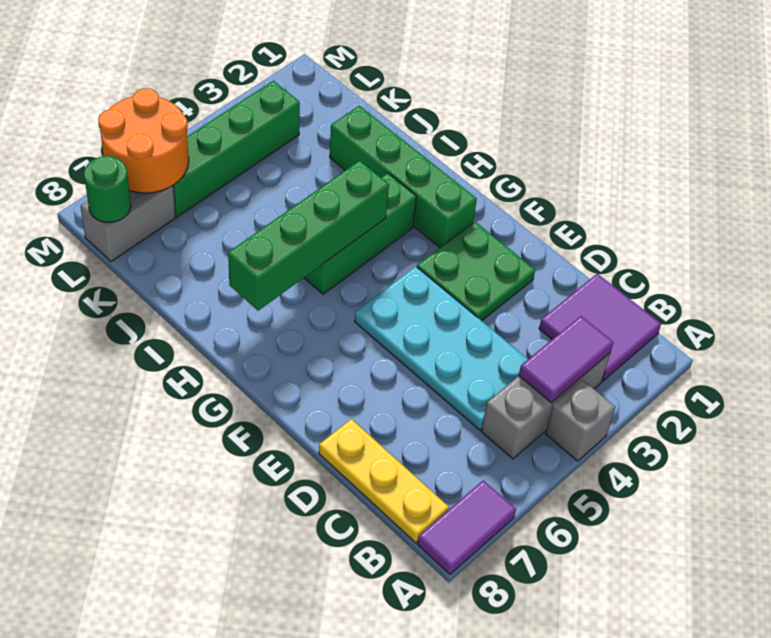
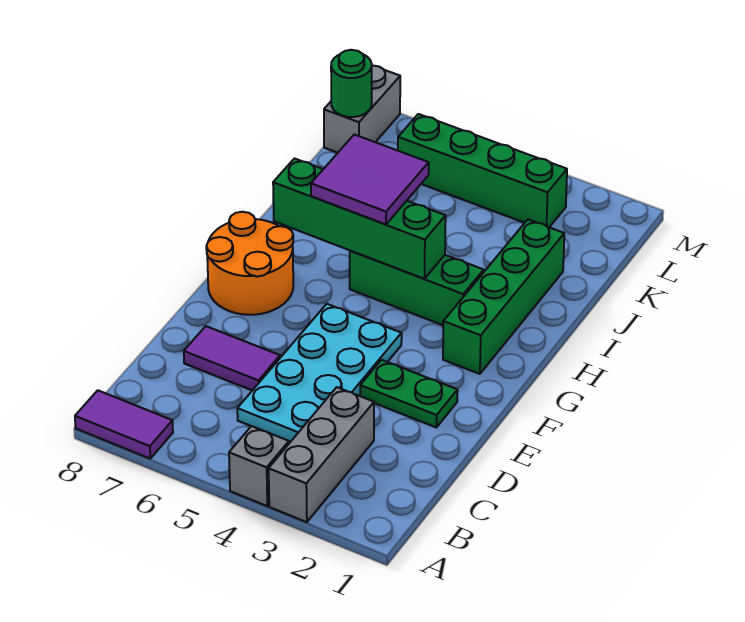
purple tile B1:C2 level 1 -> purple tile H5:I6 level 3
grey brick B3:B5 level 1 -> grey brick A3:C3 level 1
purple tile B3:B4 level 2 -> purple tile D6:D7 level 1
yellow plate B8:D8 level 1 -> none
green plate E2:F3 level 1 -> green plate E2:E3 level 1
orange round brick L6:M7 level 2 -> orange round brick F7:G8 level 1
grey brick L7:L8 level 1 -> grey brick L8:M8 level 1

